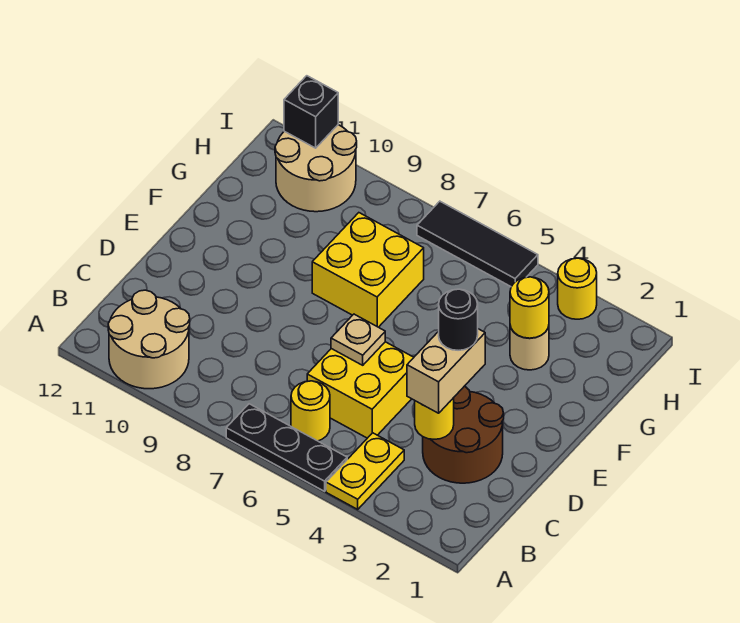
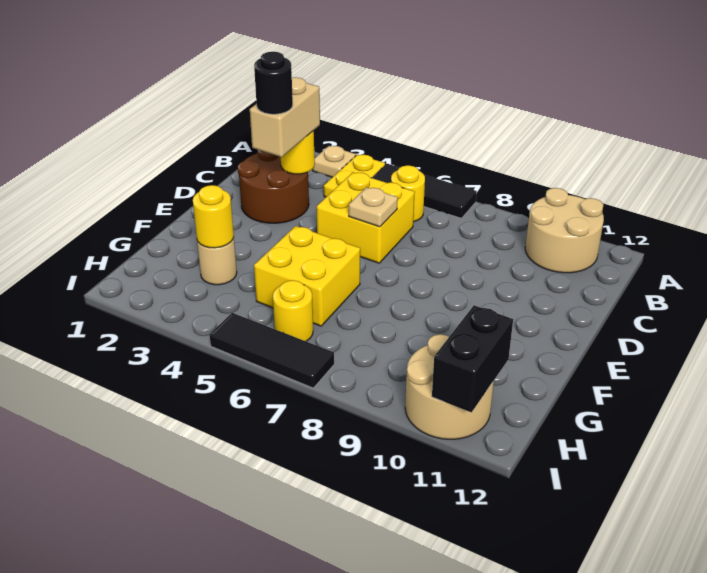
none -> tan plate A3 level 1
black plate A5:A7 level 1 -> black tile A5:A7 level 1
yellow brick F7:G8 level 1 -> yellow brick F5:G6 level 1
yellow round brick I3 level 1 -> yellow round brick H6 level 1
black brick I11 level 2 -> black brick H11:I11 level 2

